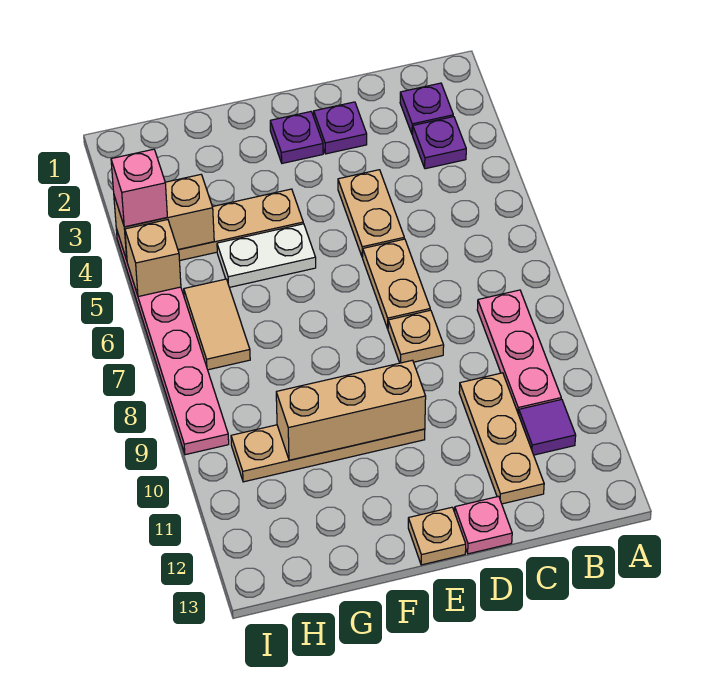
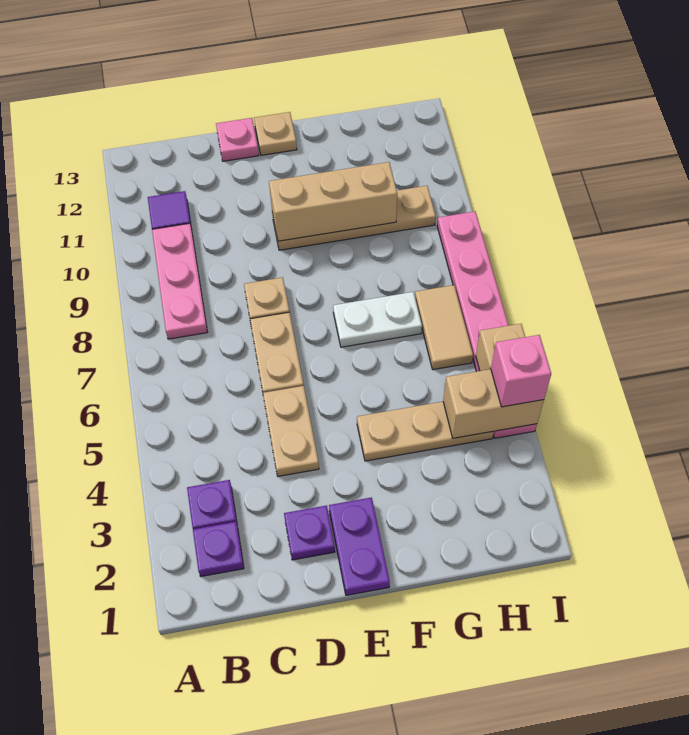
tan plate C10:C12 level 1 -> none
purple plate E2 level 1 -> purple plate E1:E2 level 1
white plate F5:G5 level 1 -> white plate F7:G7 level 1

